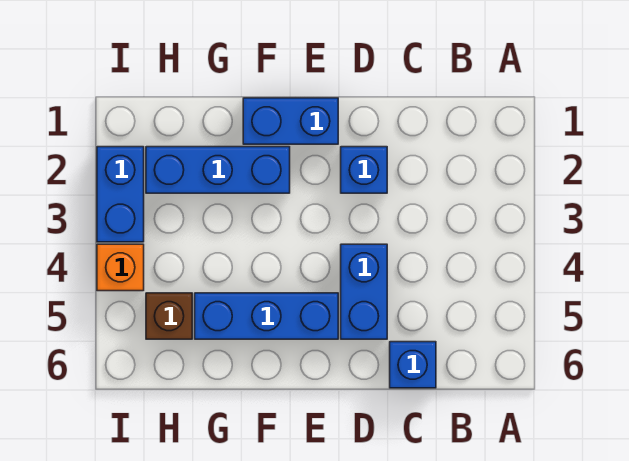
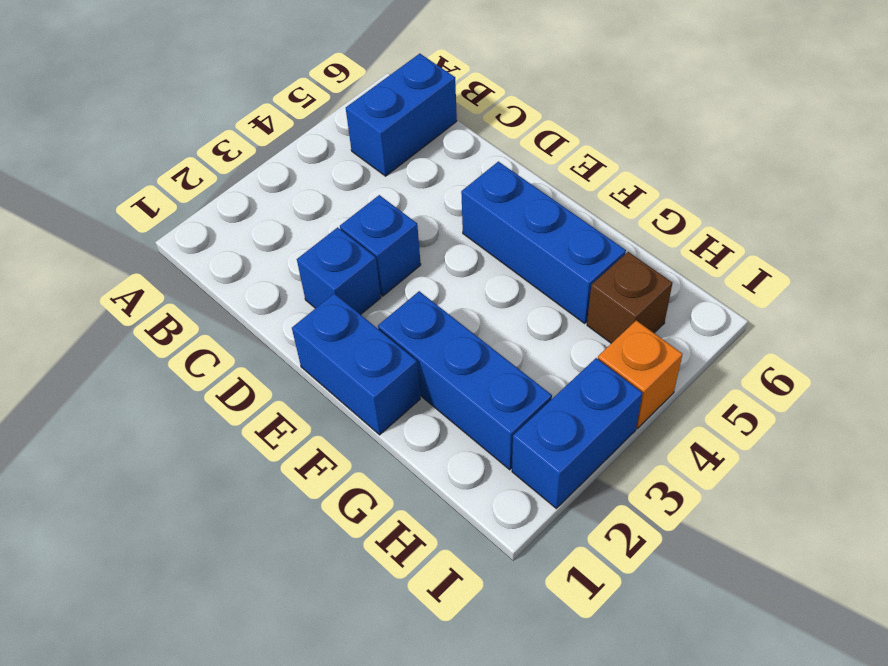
blue brick C6 level 1 -> blue brick D3 level 1
blue brick D4:D5 level 1 -> blue brick B5:B6 level 1

